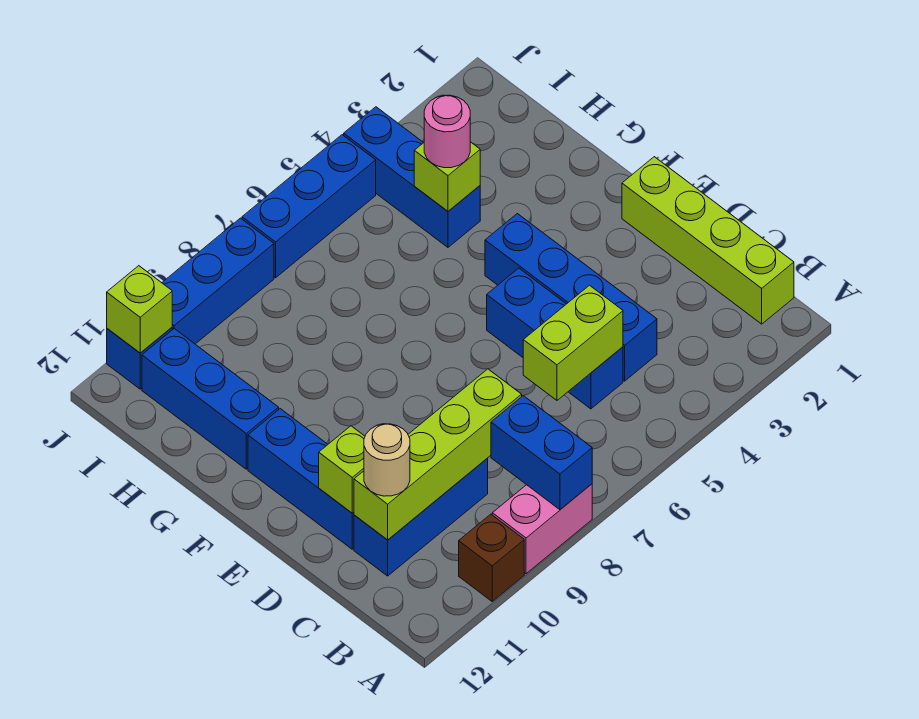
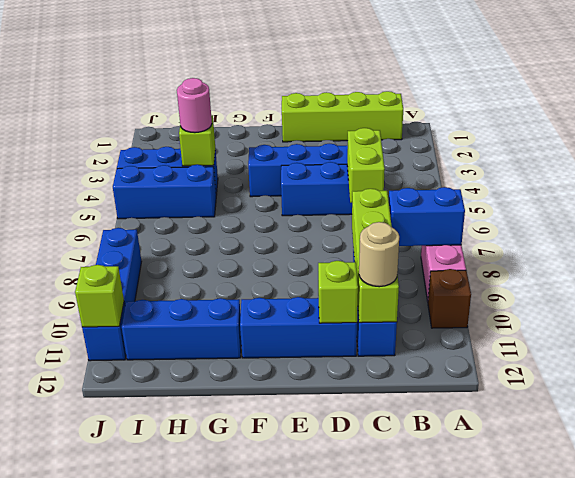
blue brick J5:J7 level 1 -> blue brick H5:J5 level 1

